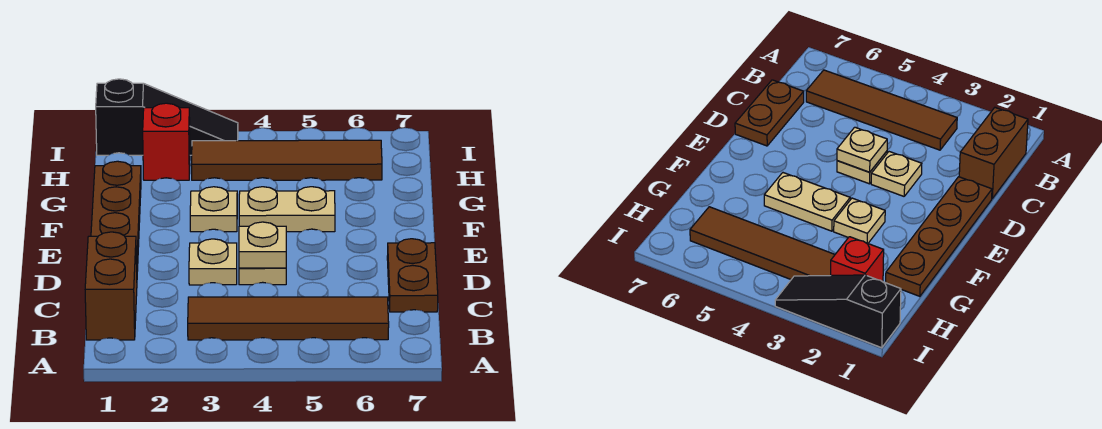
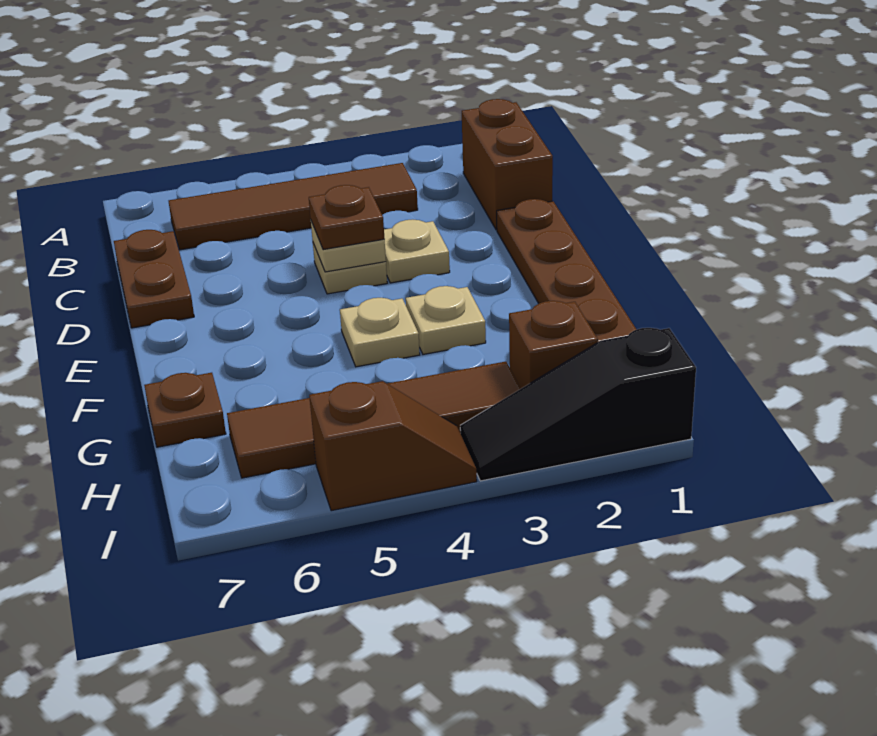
none -> brown plate D4 level 3
tan plate F4:F5 level 1 -> tan plate F4 level 1
none -> brown plate G7 level 1
red brick H2 level 1 -> brown brick H2 level 1
none -> brown slope I4:I5 level 1 top 5

